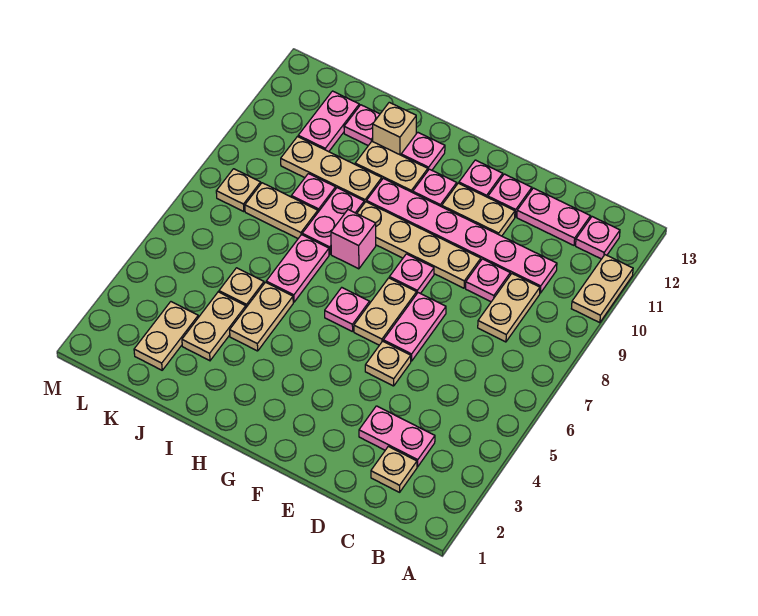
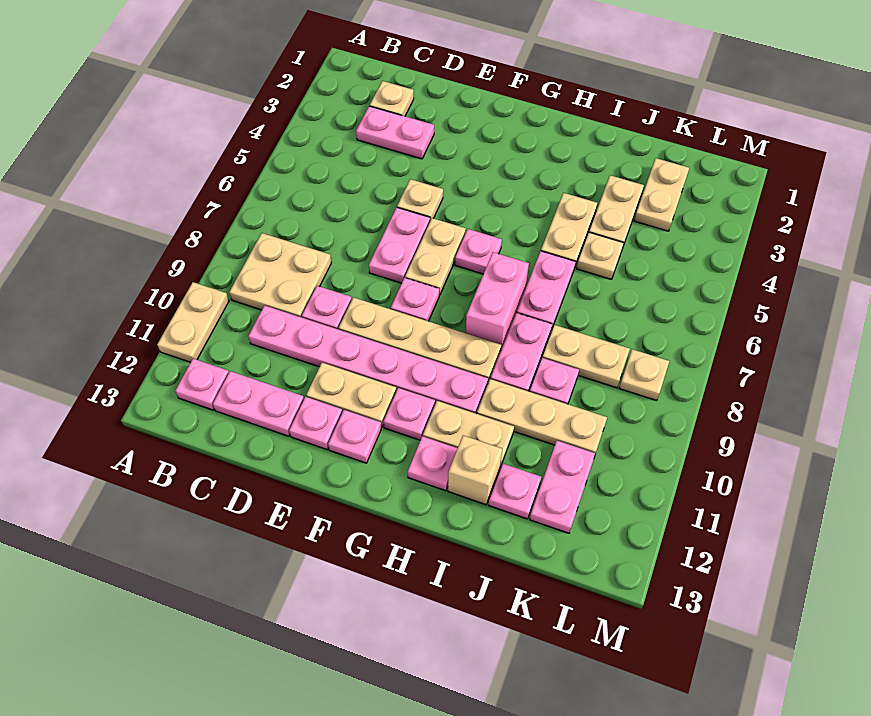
tan plate C8:C9 level 1 -> tan plate B8:C9 level 1
pink brick H8 level 1 -> pink brick H7:H8 level 1

